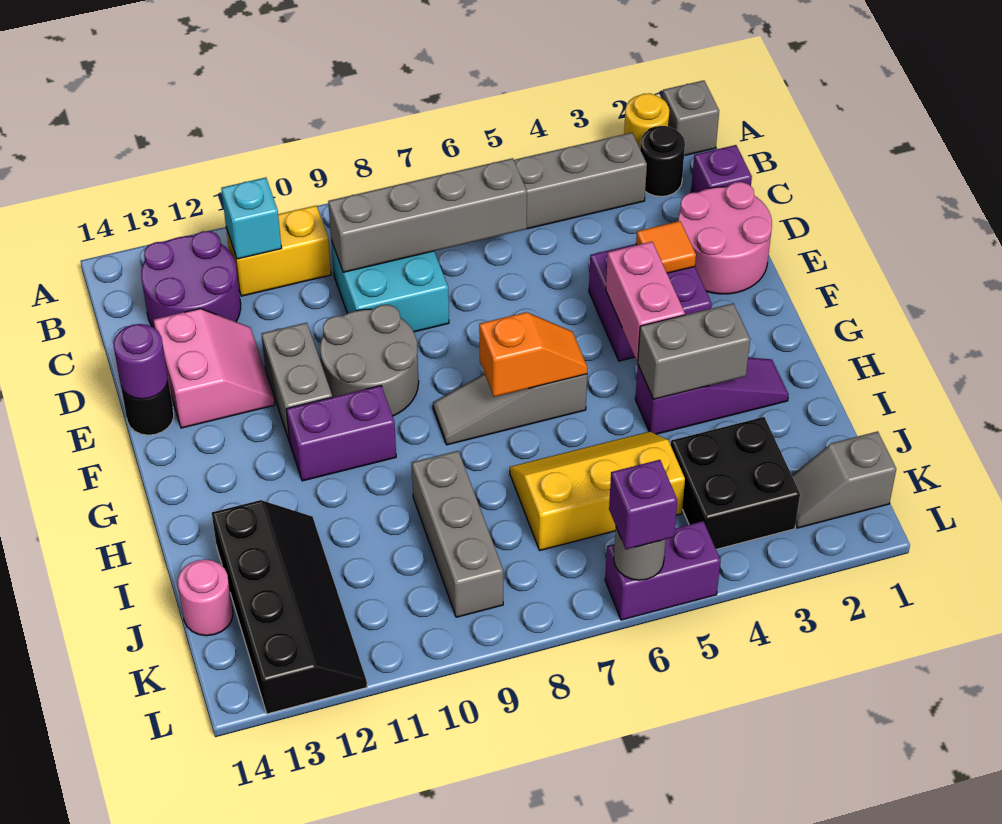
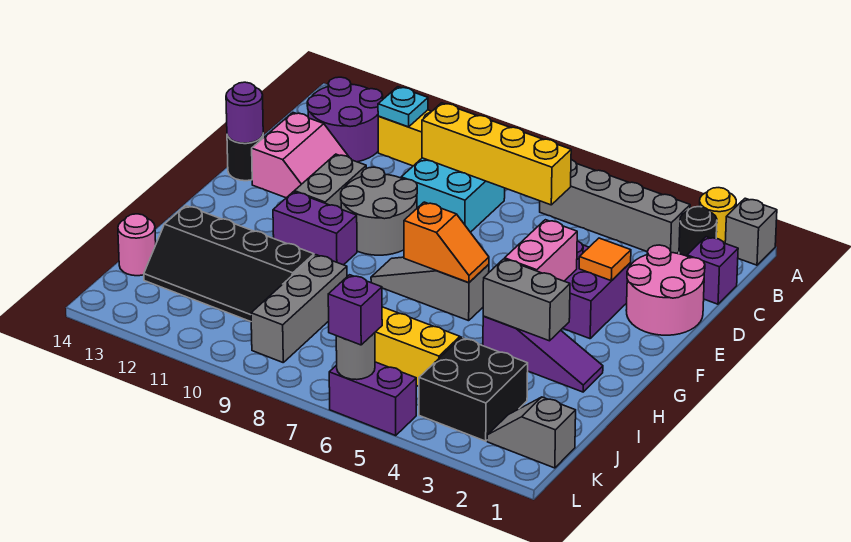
cyan brick B11 level 2 -> cyan plate B11 level 2
grey brick C6:C9 level 2 -> yellow brick C6:C9 level 2
black slope I12:L13 level 1 top 13 -> black slope I10:J13 level 1 top I

